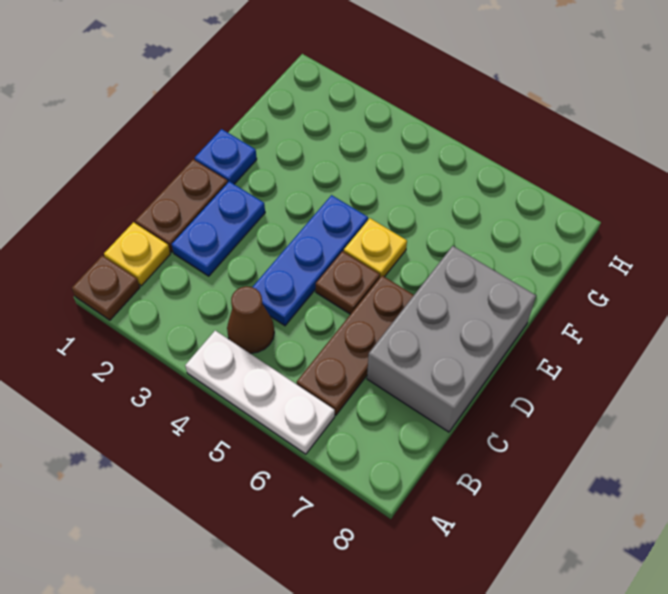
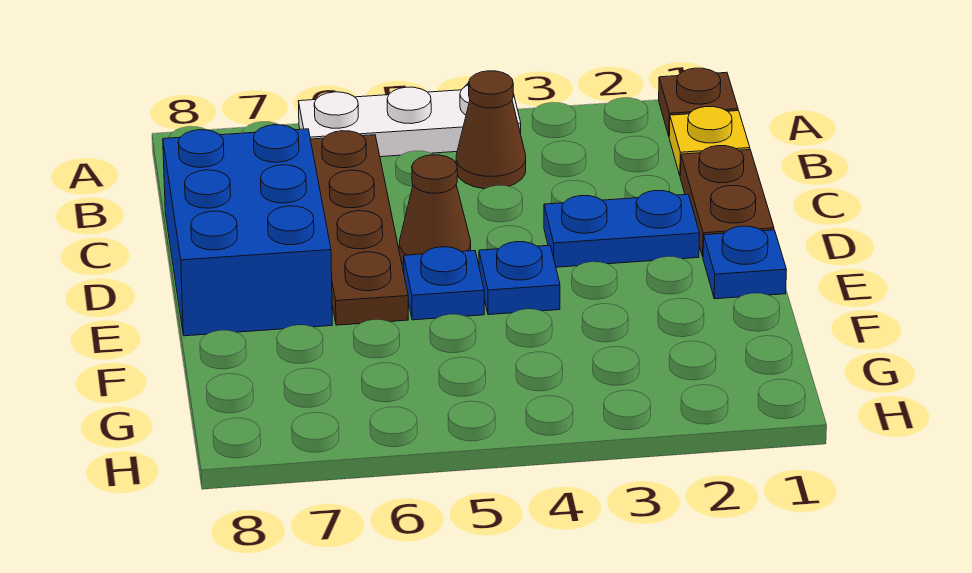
brown plate B6:D6 level 1 -> brown plate B6:E6 level 1
blue plate C2:D2 level 1 -> blue plate D2:D3 level 1
blue plate C4:E4 level 1 -> blue plate E4 level 1
grey brick C7:E8 level 1 -> blue brick C7:E8 level 1
brown plate D5 level 1 -> brown cone D5 level 1
yellow plate E5 level 1 -> blue plate E5 level 1

